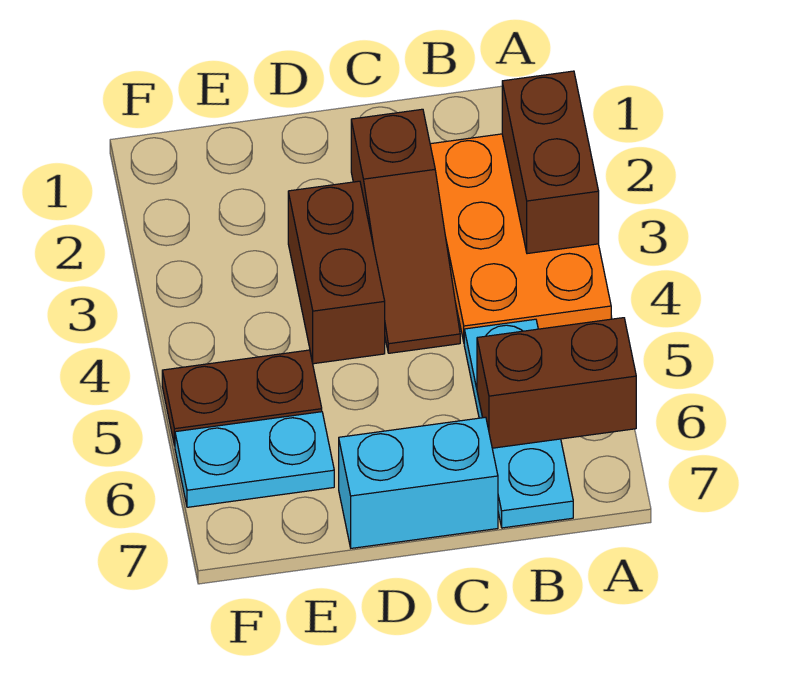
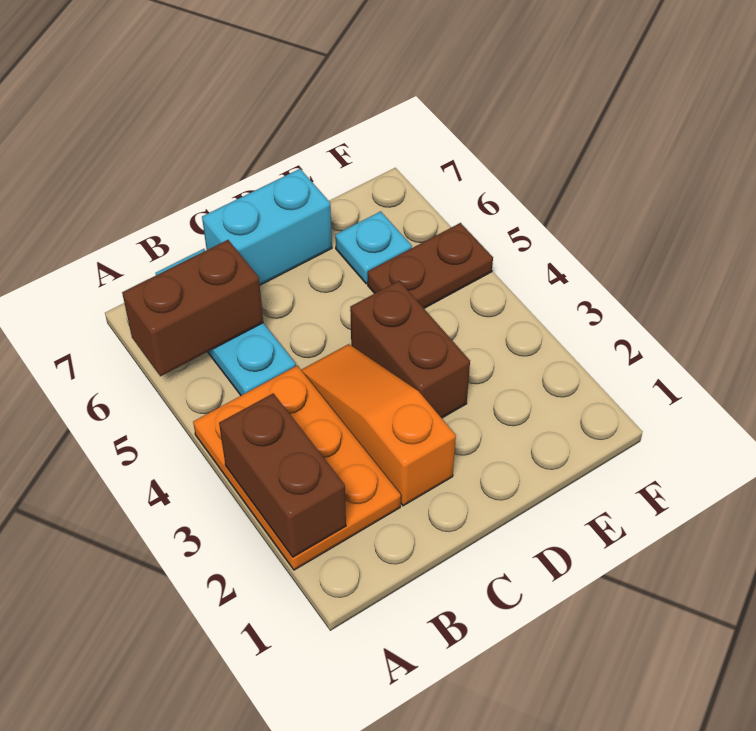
brown slope C2:C4 level 1 top 2 -> orange slope C2:C4 level 1 top 2
cyan plate E6:F6 level 1 -> cyan plate E6 level 1

